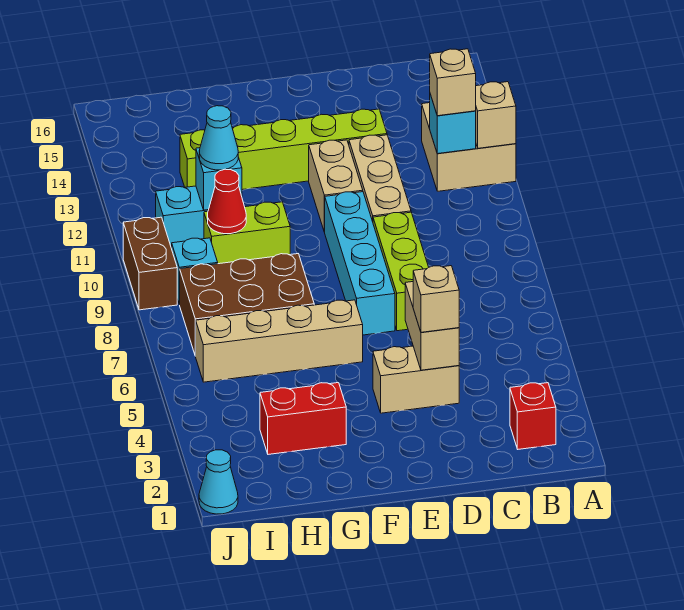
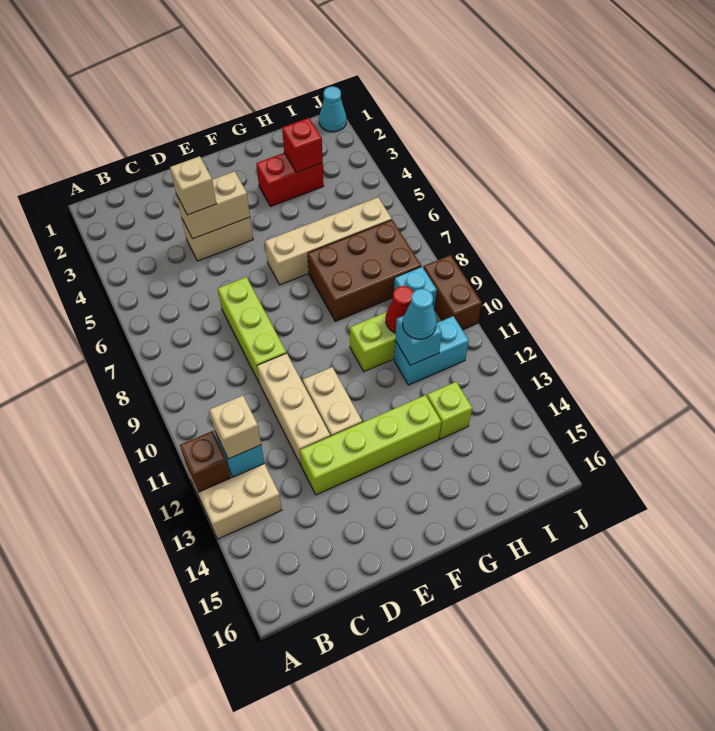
tan brick A12 level 2 -> brown brick A12 level 2
red brick B2 level 1 -> red brick H3 level 2
tan brick D4:D5 level 2 -> tan brick D4:E4 level 2
cyan brick E7:E10 level 1 -> none

